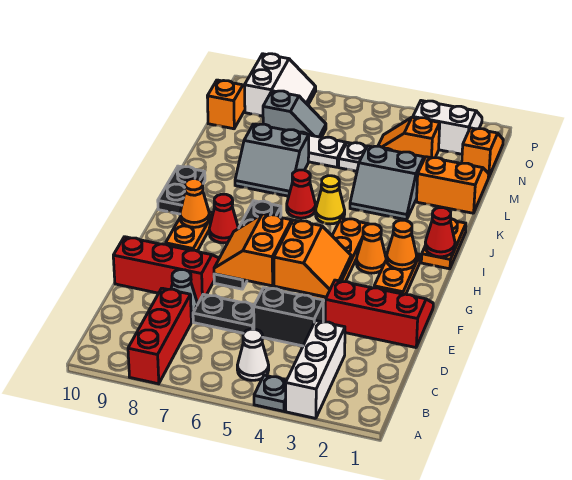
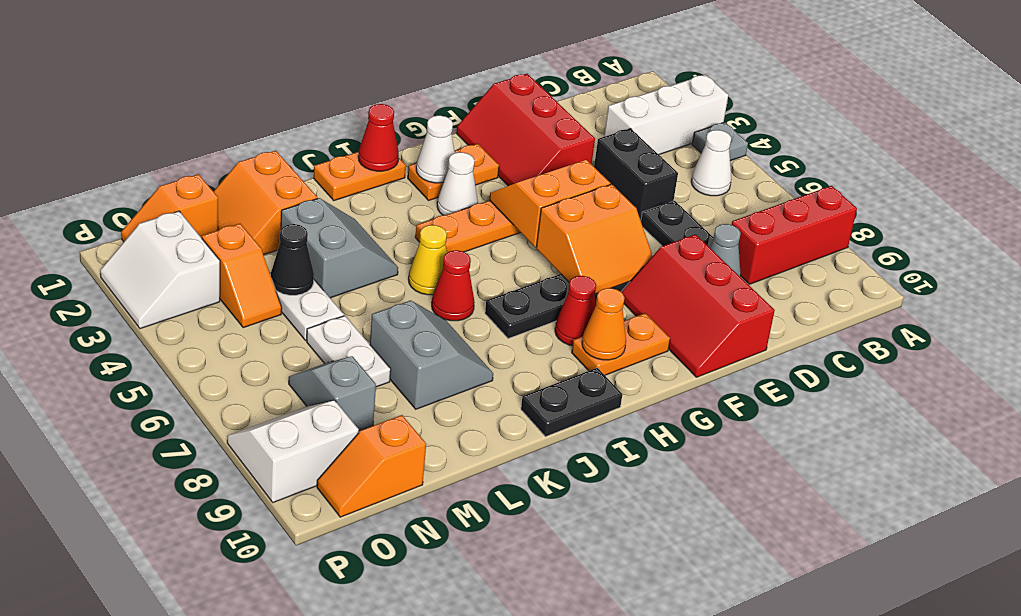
orange cone H2 level 2 -> white cone H2 level 2
orange cone H3 level 1 -> white cone H3 level 1
none -> black cone M4 level 2

